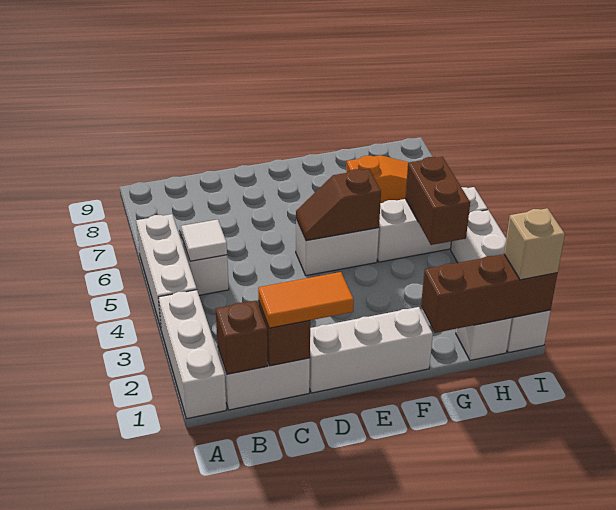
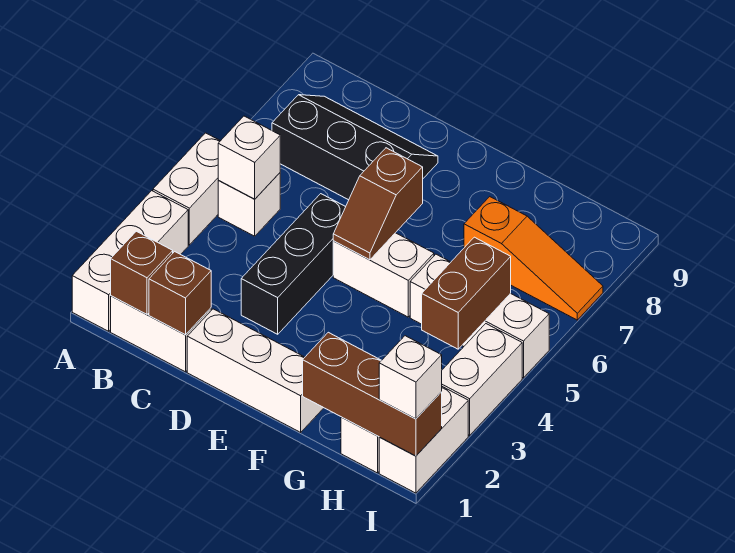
white brick A4:A6 level 1 -> white brick A4:A5 level 1
white tile B5 level 2 -> white brick B5 level 2
none -> black slope B7:D8 level 1 top 7
orange tile C1:D1 level 3 -> none
none -> black brick D3:D5 level 1
brown slope E5:F5 level 2 top F -> brown slope E5:E6 level 2 top 6
tan brick I1 level 3 -> white brick I1 level 3

